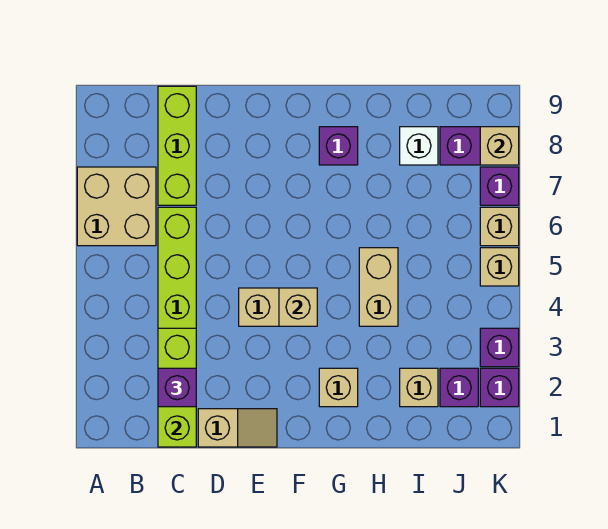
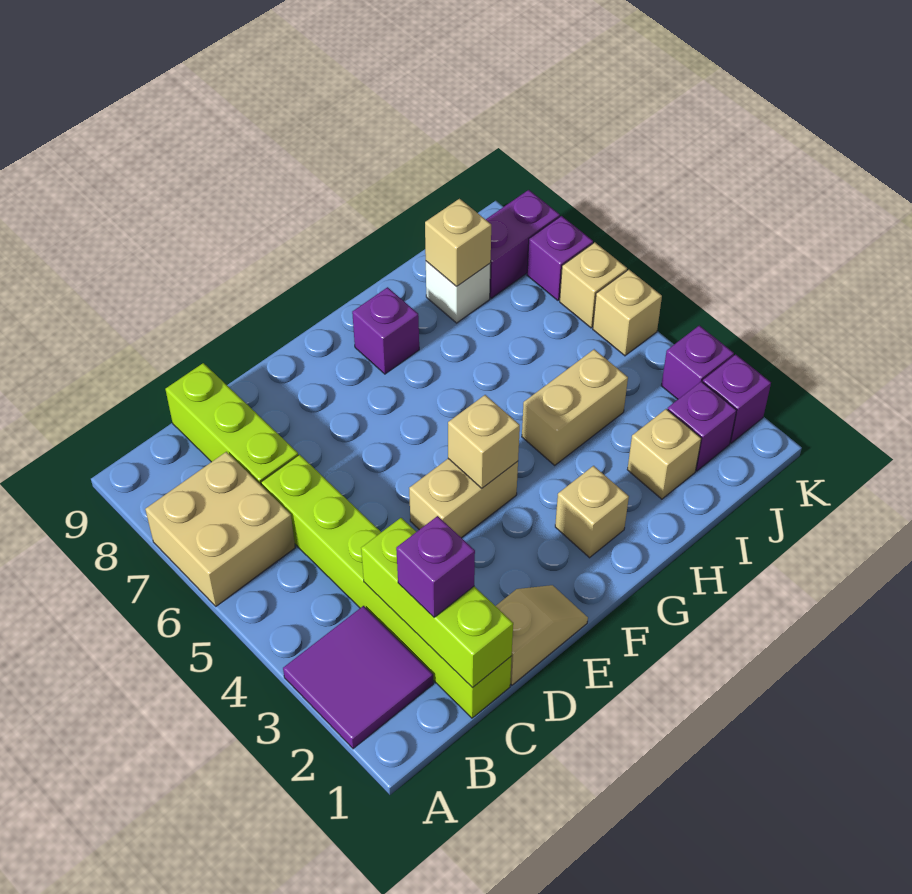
none -> purple tile A2:B3 level 1
tan brick H4:H5 level 1 -> tan brick H4:I4 level 1
tan brick K8 level 2 -> tan brick I8 level 2

